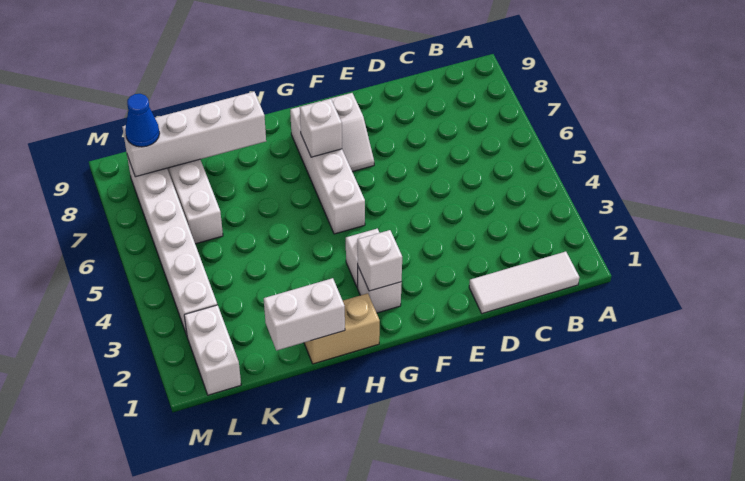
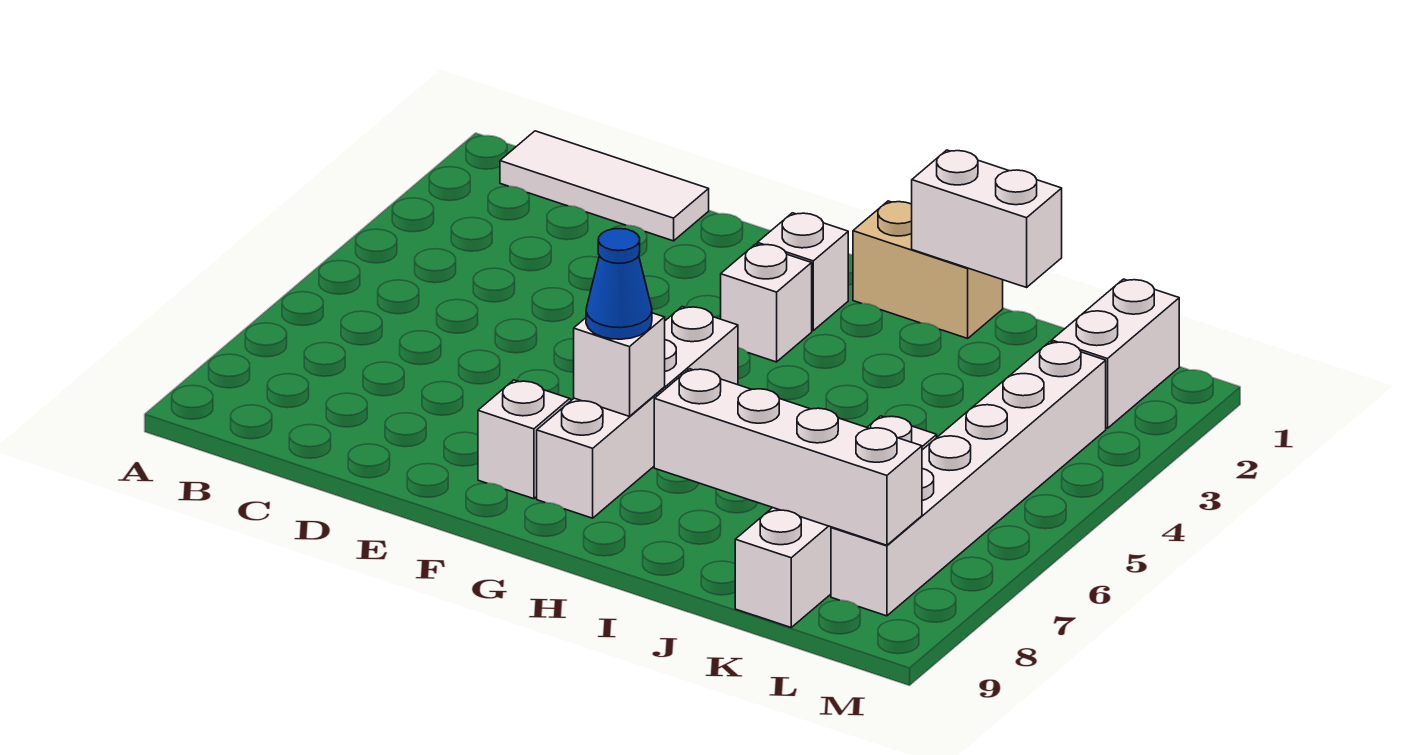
white brick G2 level 2 -> none
blue cone L8 level 3 -> blue cone G7 level 3

